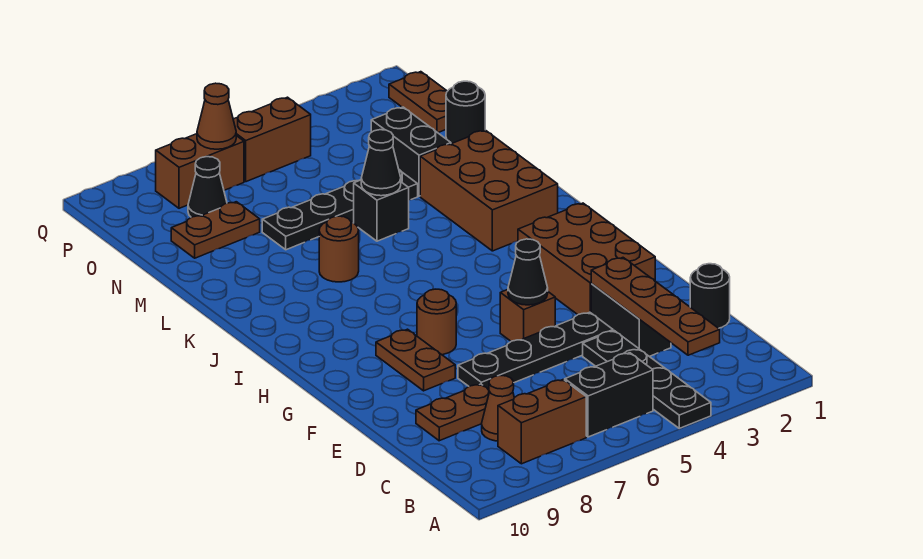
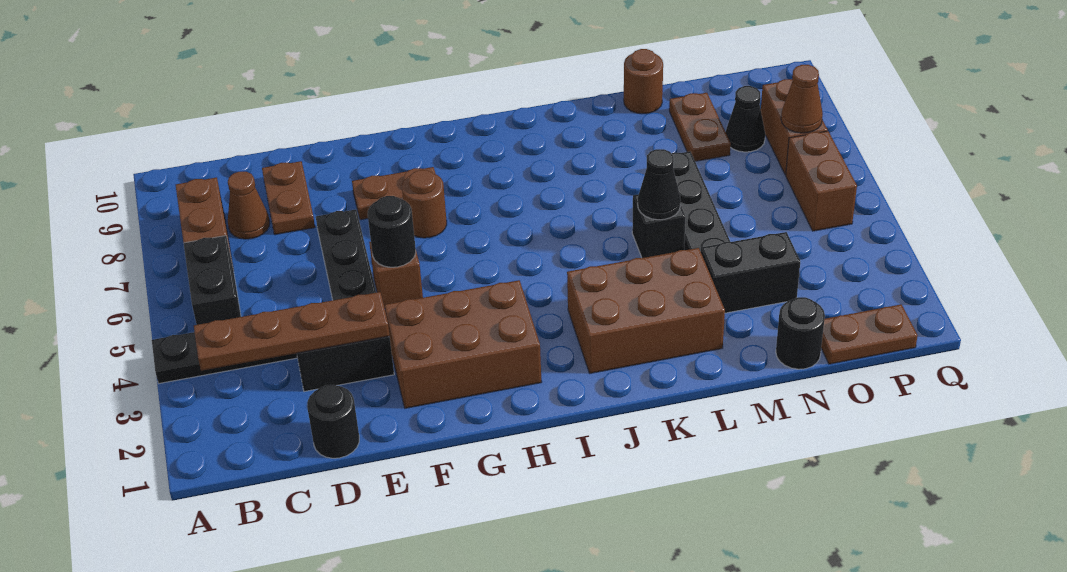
black cone F5 level 2 -> black round brick F5 level 2
brown round brick K7 level 1 -> brown round brick M10 level 1

